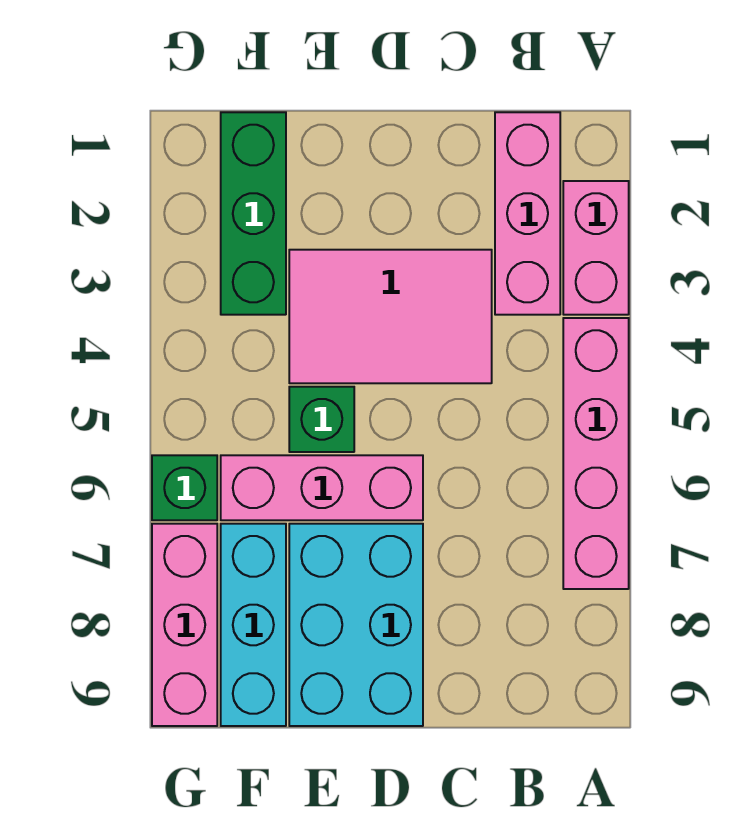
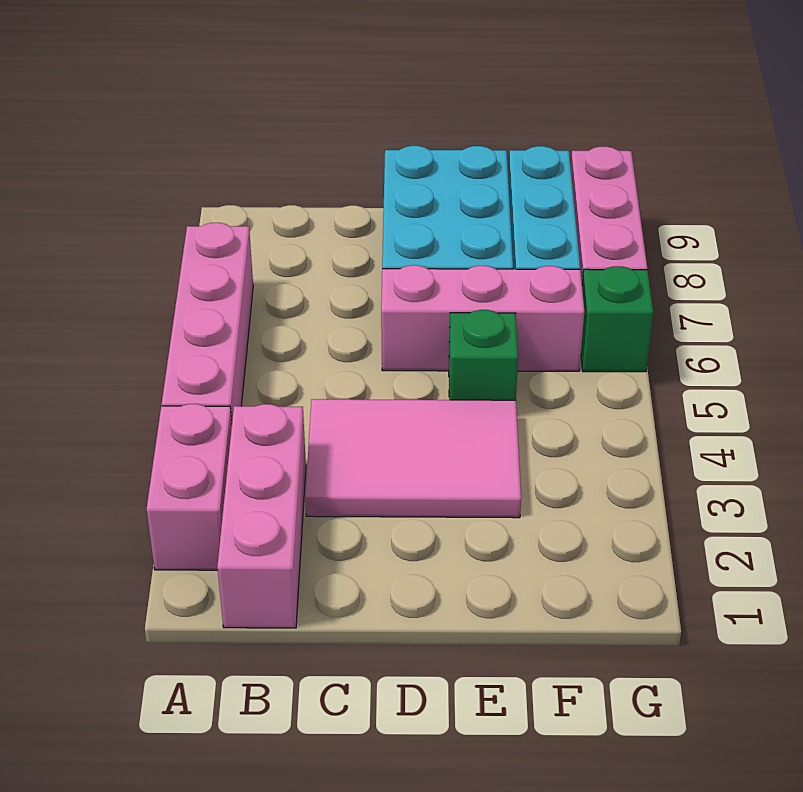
green brick F1:F3 level 1 -> none

